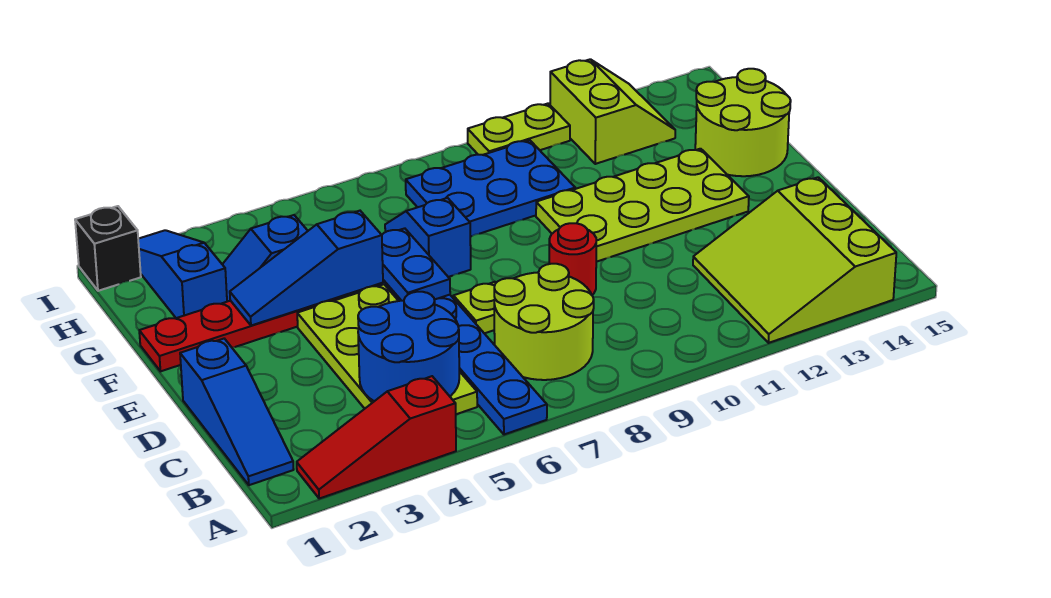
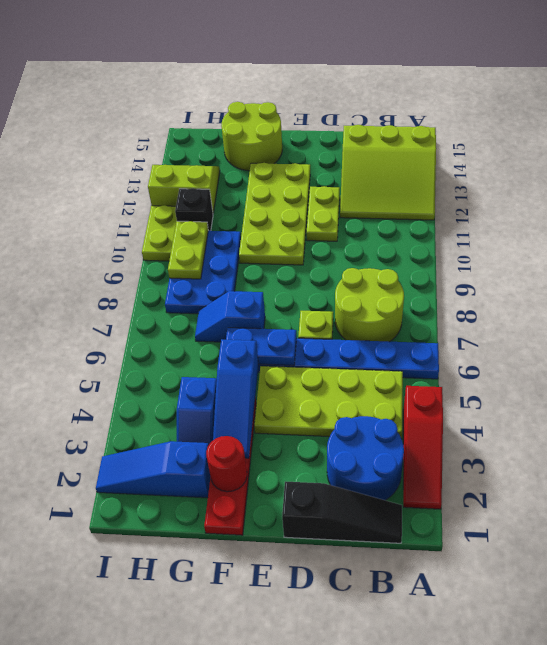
blue slope B1:D1 level 1 top D -> black slope B1:D1 level 1 top D
blue round brick B4:C5 level 2 -> blue round brick B2:C3 level 1
red round brick D9 level 1 -> red round brick F2 level 2
none -> lime plate D11:D12 level 1
none -> lime plate H9:H10 level 2
black brick I1 level 1 -> black brick H11 level 1

